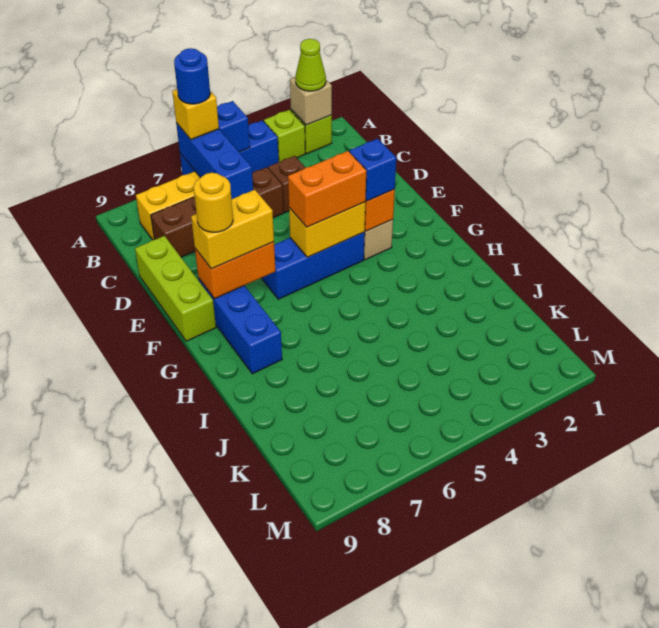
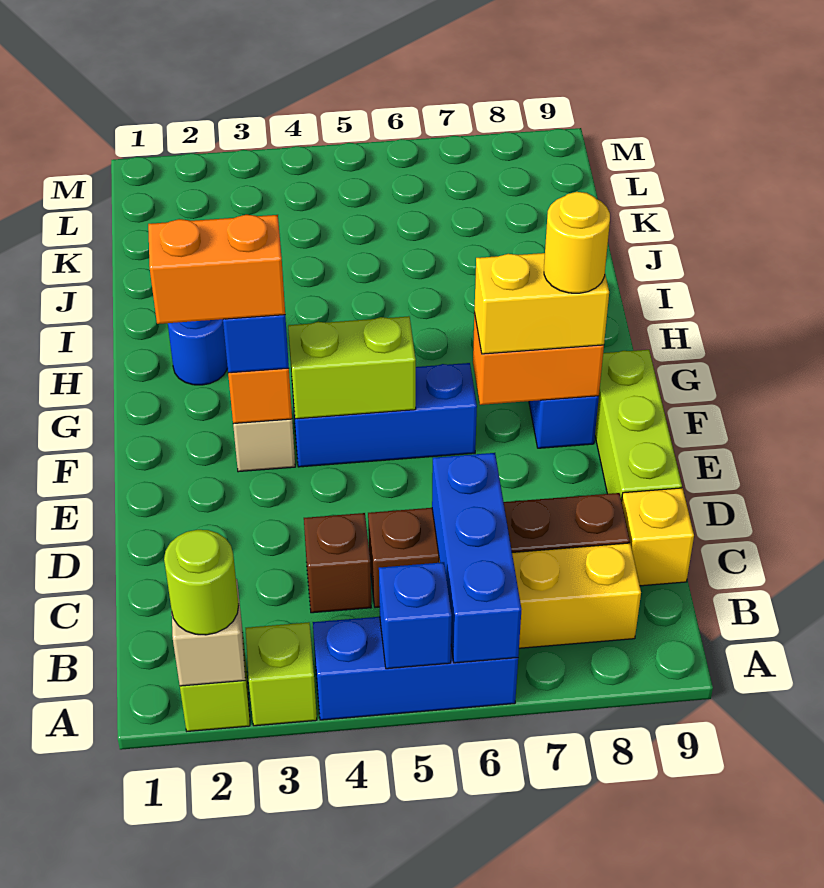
lime cone A2 level 3 -> lime round brick A2 level 3
yellow brick A6 level 3 -> yellow brick C9 level 1
blue round brick A6 level 4 -> blue round brick H2 level 1
yellow brick F4:F5 level 2 -> lime brick F4:F5 level 2
orange brick F4:F5 level 3 -> orange brick F2:F3 level 4

